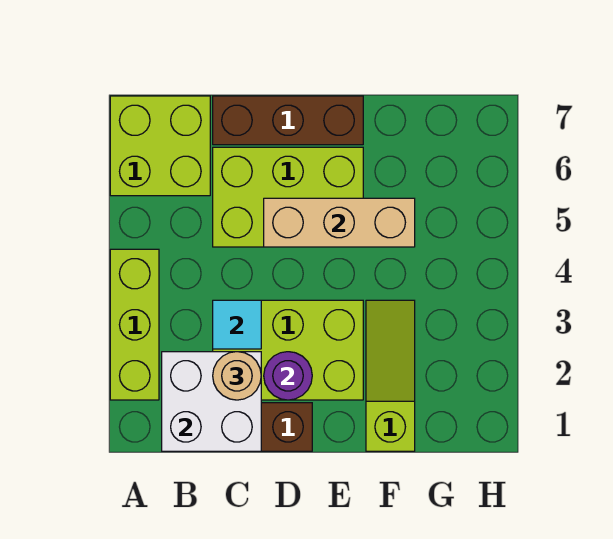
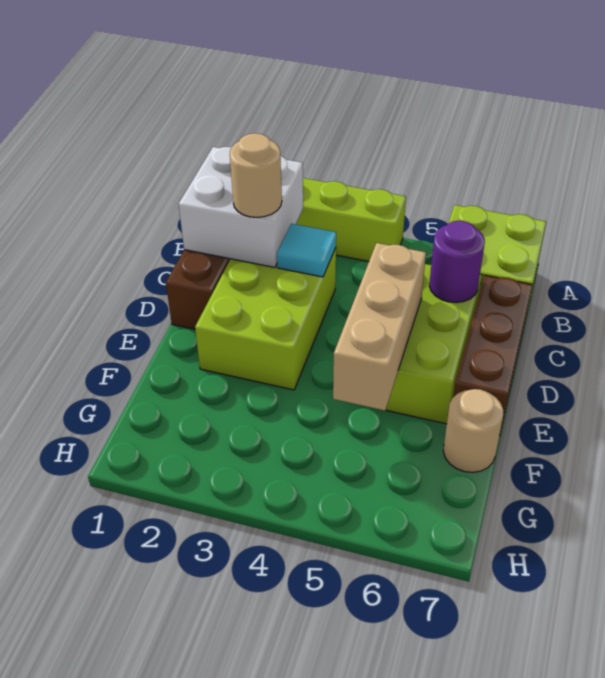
purple round brick D2 level 2 -> purple round brick C6 level 2
lime slope F1:F3 level 1 top 1 -> none
none -> tan round brick F7 level 1

